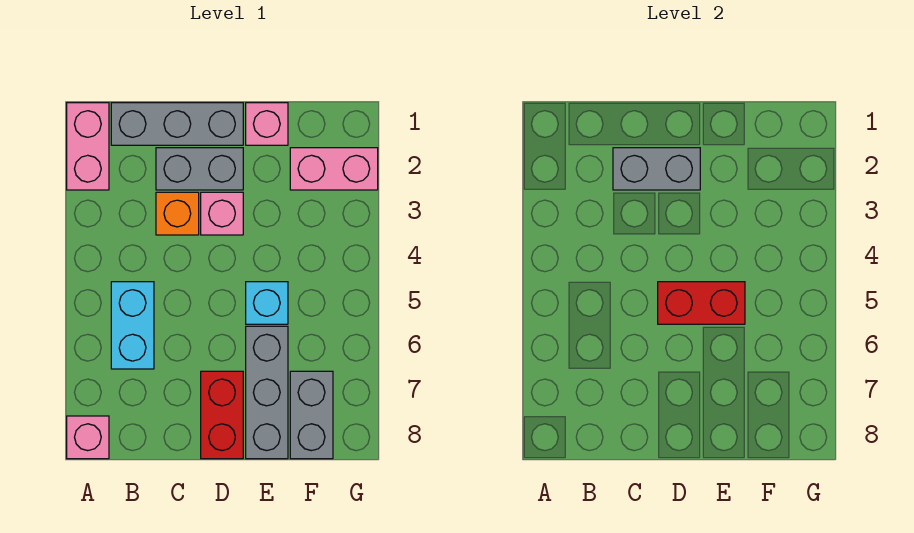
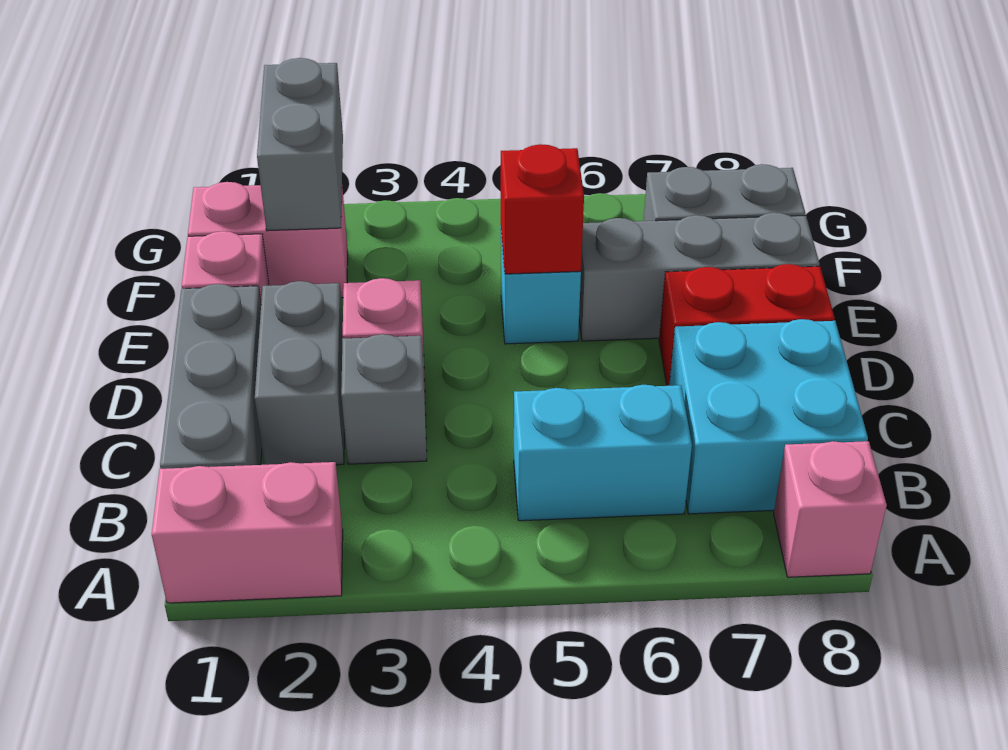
none -> cyan brick B7:C8 level 1
grey brick C2:D2 level 2 -> grey brick F2:G2 level 2
orange brick C3 level 1 -> grey brick C3 level 1
red brick D5:E5 level 2 -> red brick E5 level 2
pink brick F2:G2 level 1 -> pink brick F1:F2 level 1

